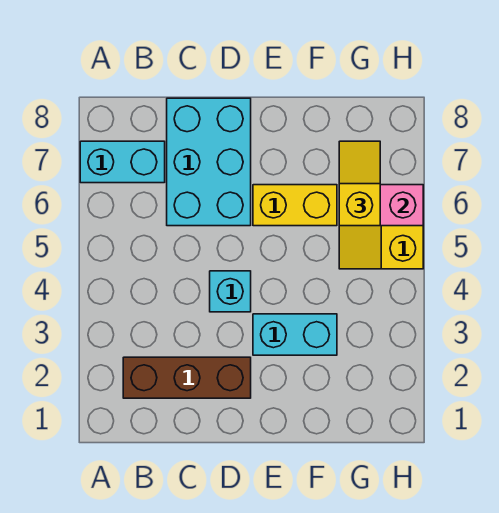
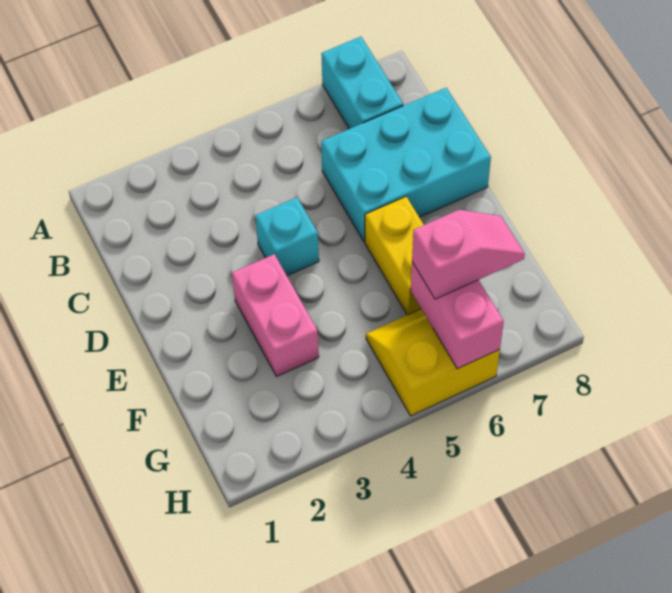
brown brick B2:D2 level 1 -> none
cyan brick E3:F3 level 1 -> pink brick E3:F3 level 1
yellow slope G6:G7 level 3 top 6 -> pink slope G6:G7 level 3 top 6

